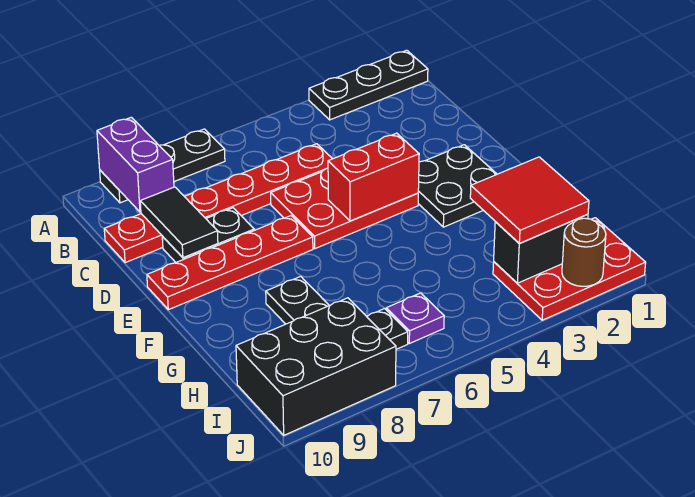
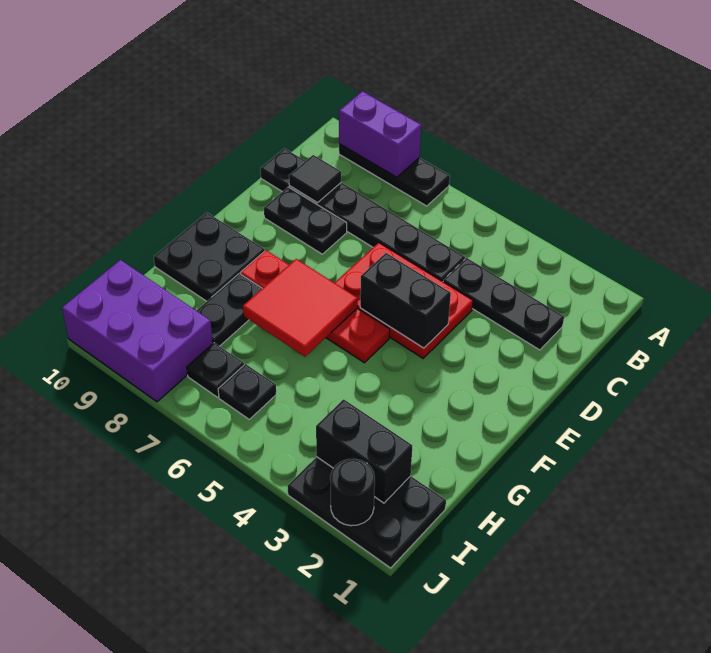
black plate A1:A3 level 1 -> black plate C2:C4 level 1
purple brick A9:B9 level 2 -> purple brick A8:A9 level 2
red plate C5:C10 level 1 -> black plate C5:C10 level 1
black tile C9:D9 level 2 -> black tile C9 level 2
black plate E2:F3 level 1 -> black plate F9:G10 level 1
red brick E4:E5 level 2 -> black brick E4:E5 level 2
red plate E7:E10 level 1 -> red plate F5:F8 level 1
red tile H2:I3 level 3 -> red tile F6:G7 level 2
red plate I1:J3 level 1 -> black plate I1:J3 level 1
purple plate I6 level 1 -> black plate I6 level 1
black brick I8:J10 level 1 -> purple brick I8:J10 level 1
brown round brick J2 level 2 -> black round brick J2 level 2

